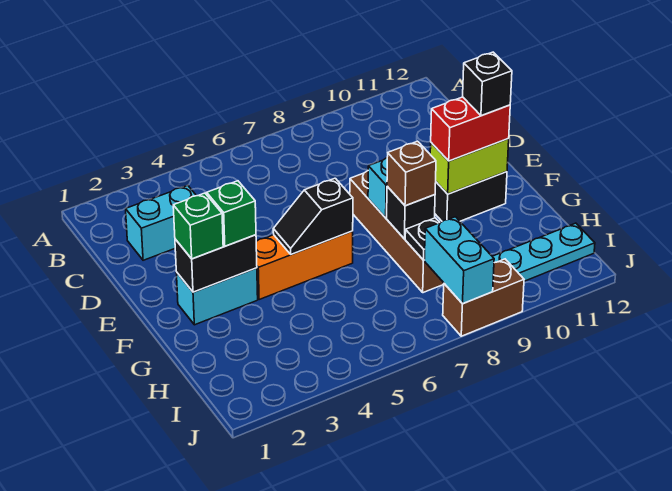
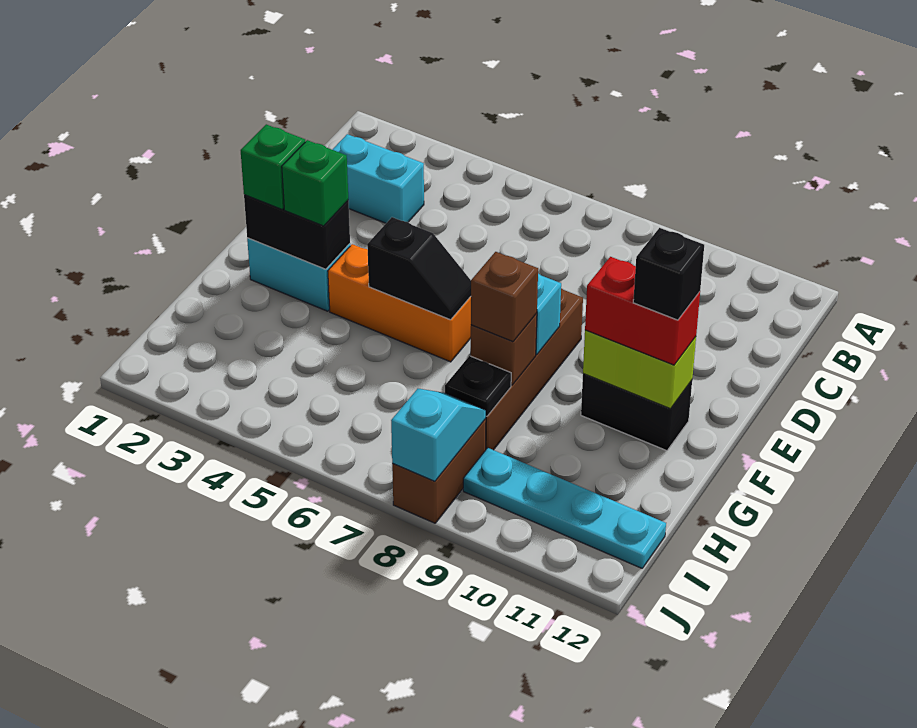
black slope F5:F6 level 2 top 6 -> black slope F5:F6 level 2 top 5
black brick G8 level 2 -> brown brick G8 level 2
cyan brick I8:J8 level 2 -> cyan slope I8:J8 level 2 top J
brown brick J8:J9 level 1 -> brown brick I8:J8 level 1

